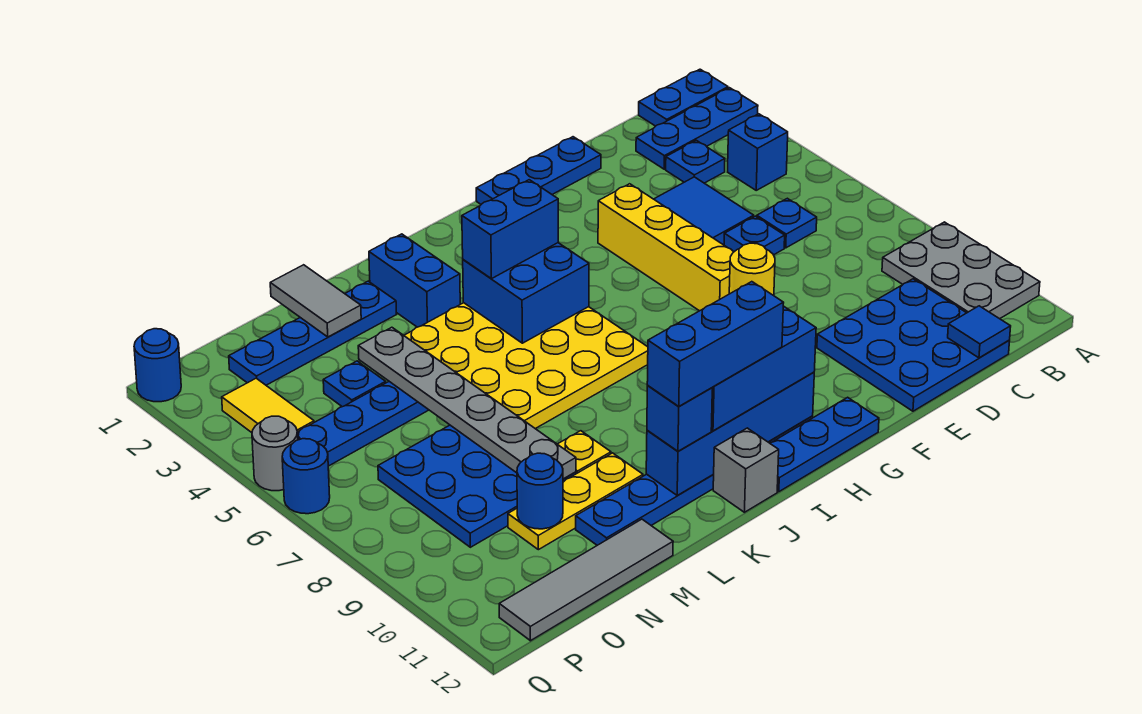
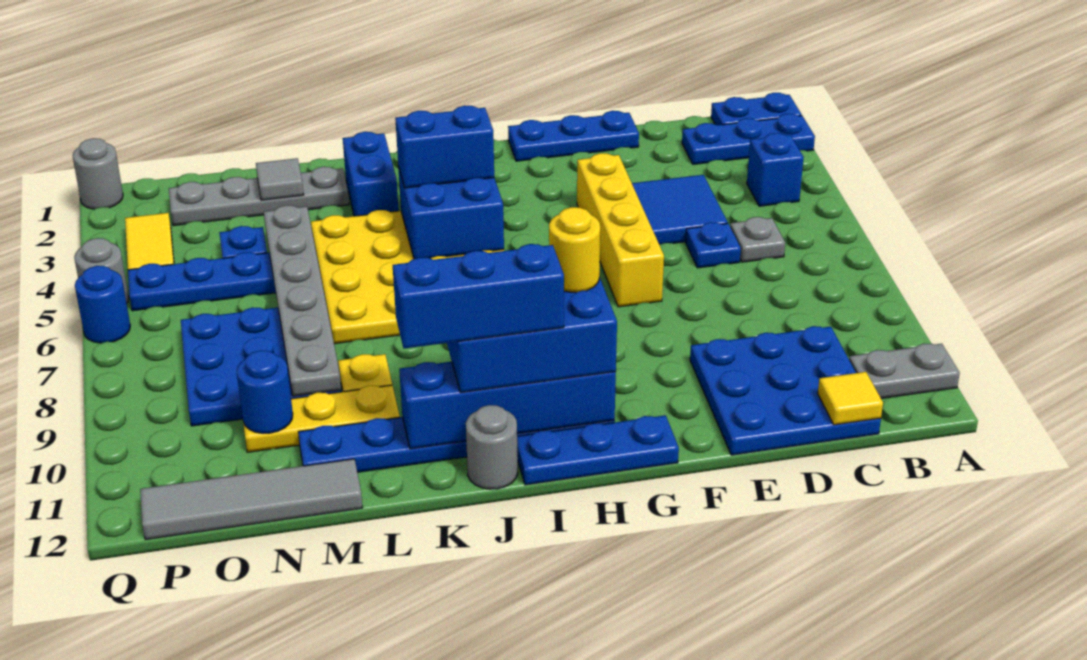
grey plate A9:B11 level 1 -> grey plate A11:B11 level 1
blue plate C3 level 1 -> none
blue plate C6 level 1 -> grey plate C6 level 1
blue tile C12 level 2 -> yellow tile C12 level 2
grey brick J12 level 1 -> grey round brick J12 level 1
blue brick K11 level 3 -> none
blue plate L2:O2 level 1 -> grey plate L2:O2 level 1
grey tile M1:M2 level 2 -> grey tile M2 level 2
blue round brick Q1 level 1 -> grey round brick Q1 level 1

